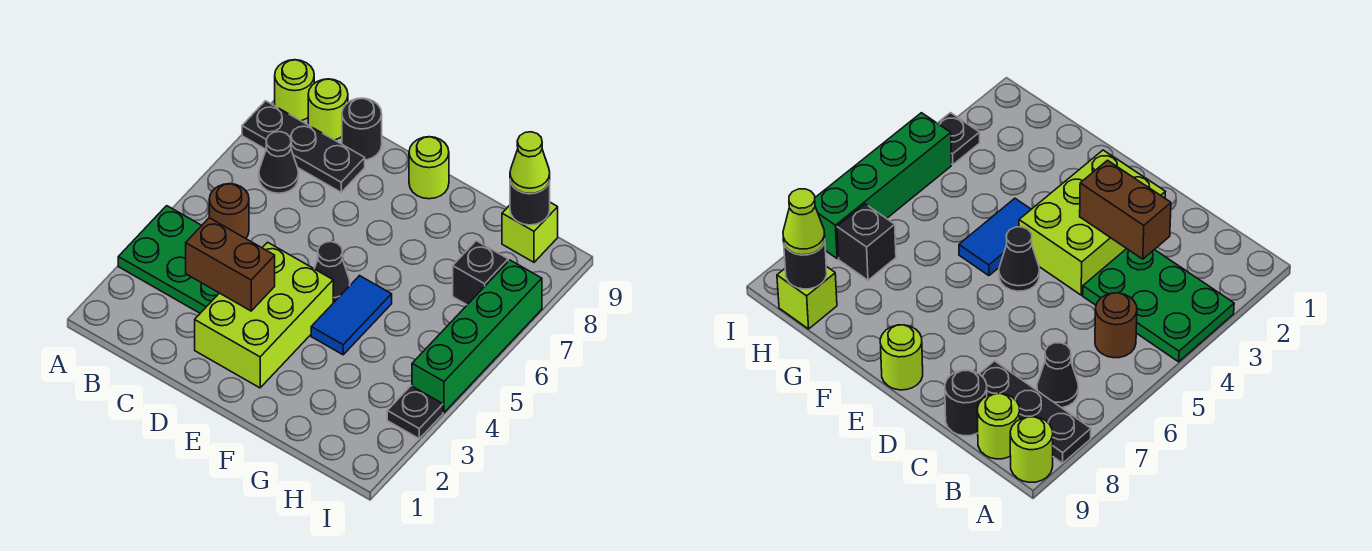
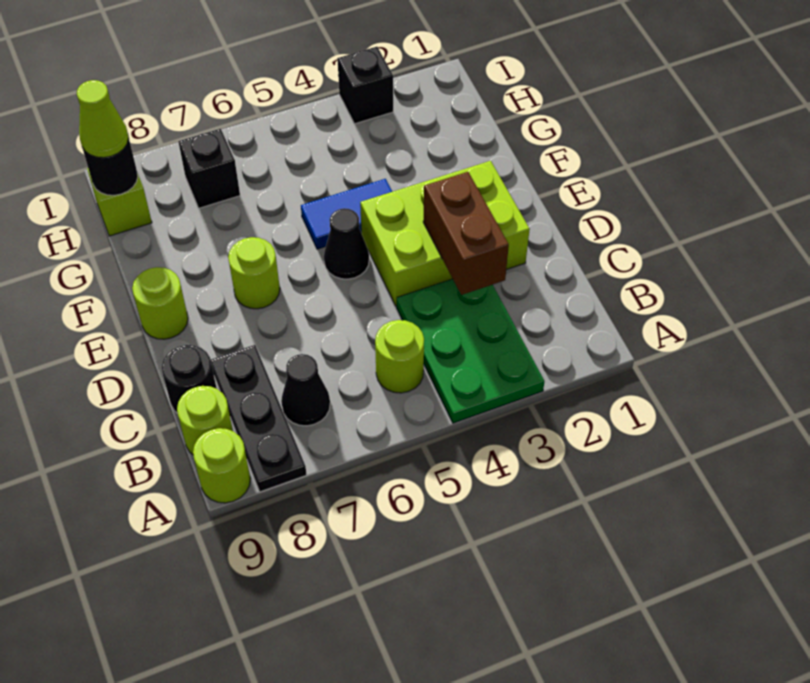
brown round brick B5 level 1 -> lime round brick B5 level 1
none -> lime round brick E7 level 1
black plate I3 level 1 -> black brick I3 level 1
green brick I4:I7 level 1 -> none

